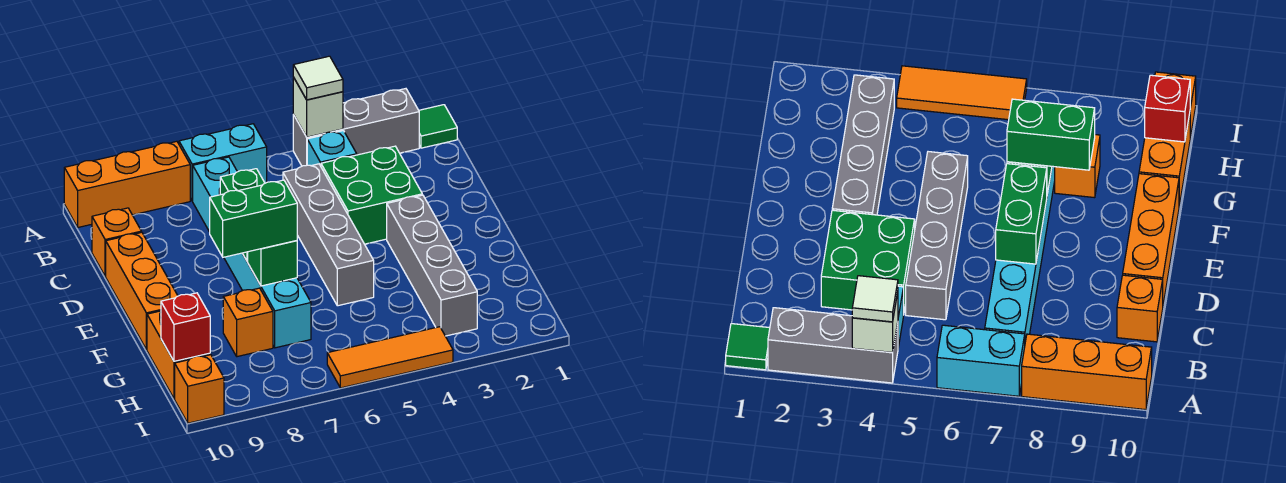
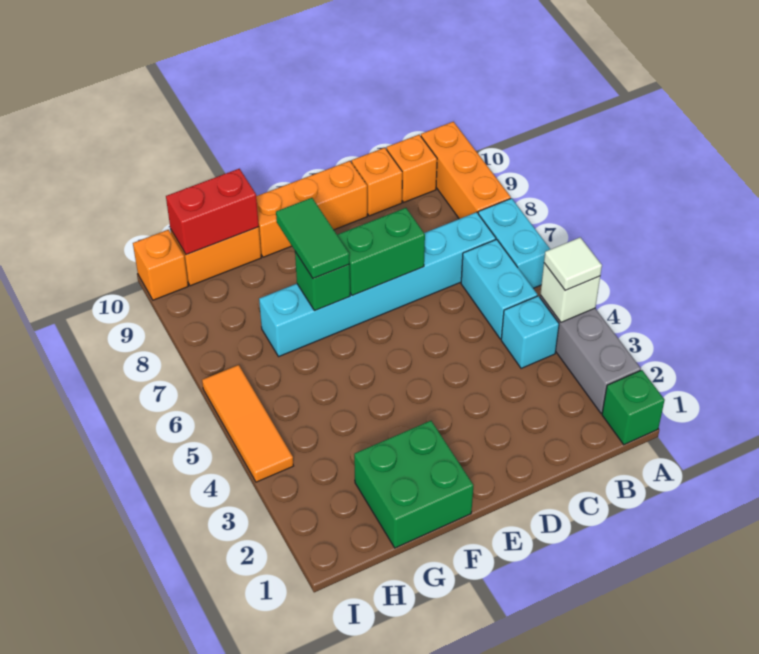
green tile A1 level 1 -> green brick A1 level 1
none -> cyan brick B5:B6 level 1
green brick C3:D4 level 1 -> green brick F1:G2 level 1
grey brick C5:F5 level 1 -> none
grey brick E3:H3 level 1 -> none
green brick F7:F8 level 3 -> green tile F7:F8 level 3
orange brick G8 level 1 -> orange brick B10 level 1
red brick H10 level 2 -> red brick G10:H10 level 2

